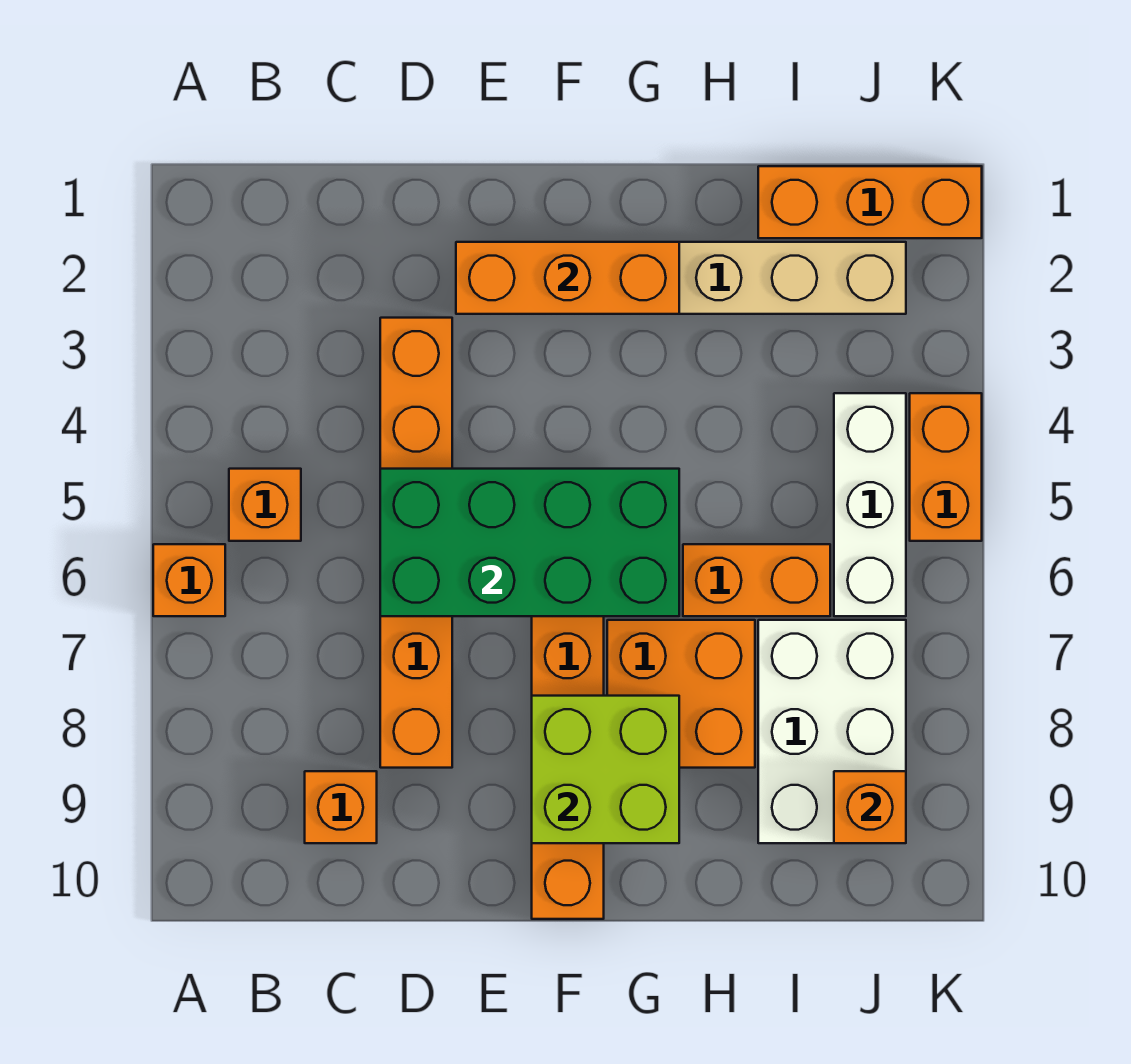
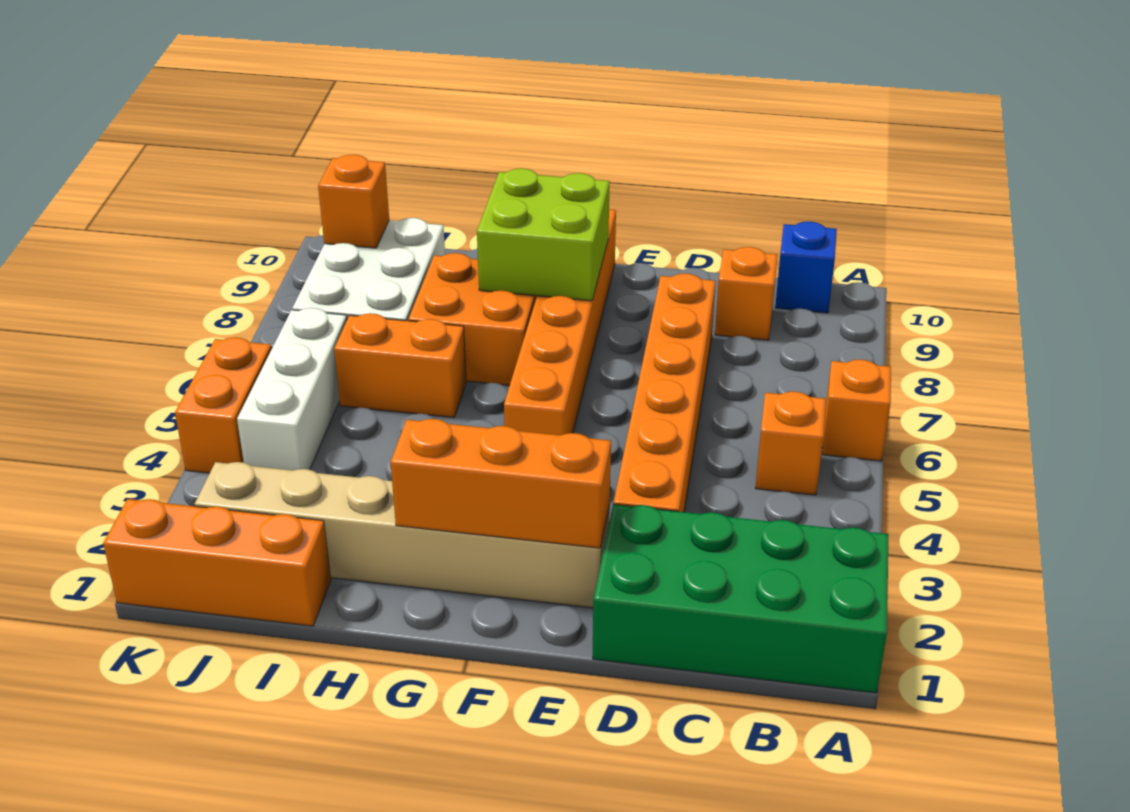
none -> blue brick B10 level 1
green brick D5:G6 level 2 -> green brick A1:D2 level 1

